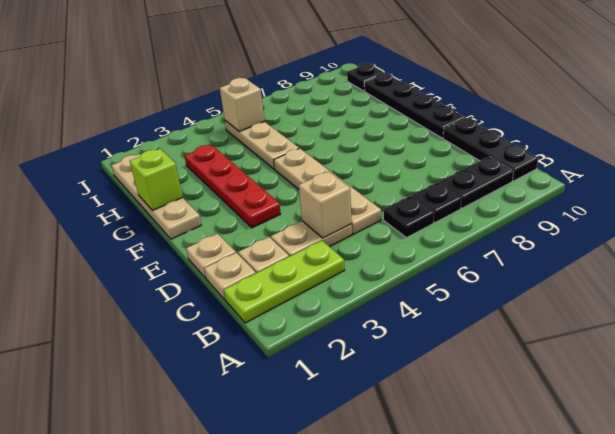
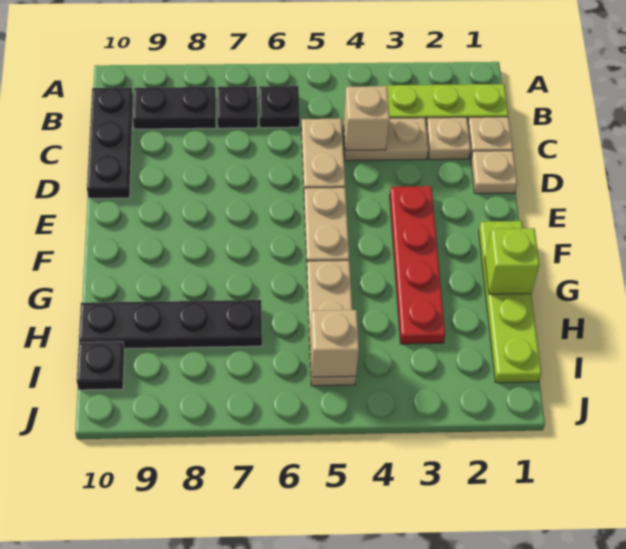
black plate E10:H10 level 1 -> black plate H7:H10 level 1
tan plate F1:I1 level 1 -> lime plate F1:I1 level 1

